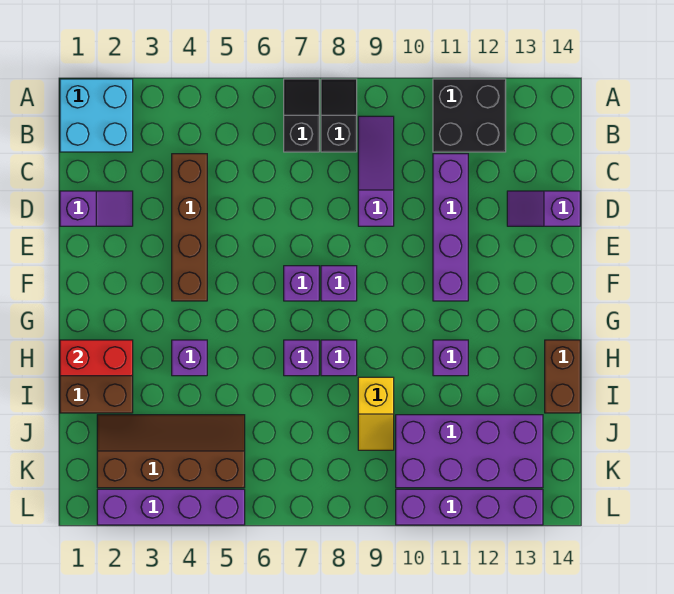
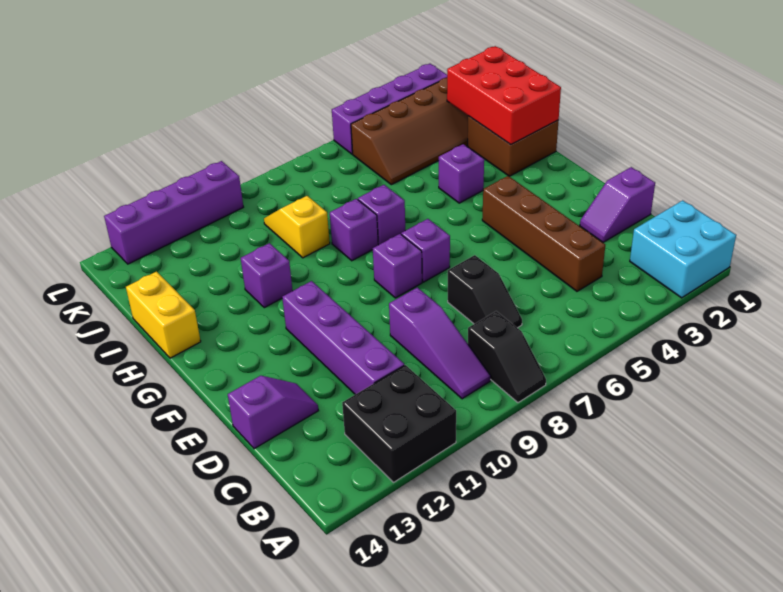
black slope A7:B7 level 1 top B -> black slope C7:D7 level 1 top D
red brick H1:H2 level 2 -> red brick H1:J2 level 2
brown brick H14:I14 level 1 -> yellow brick H14:I14 level 1
purple brick J10:K13 level 1 -> none

